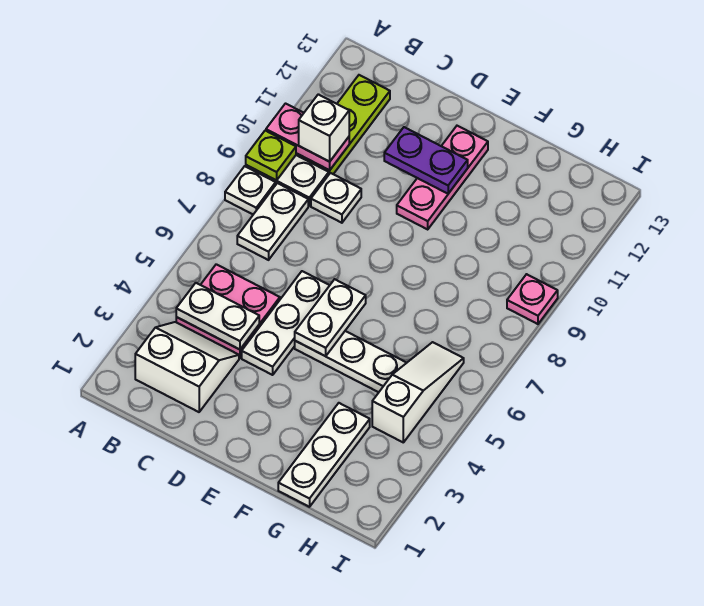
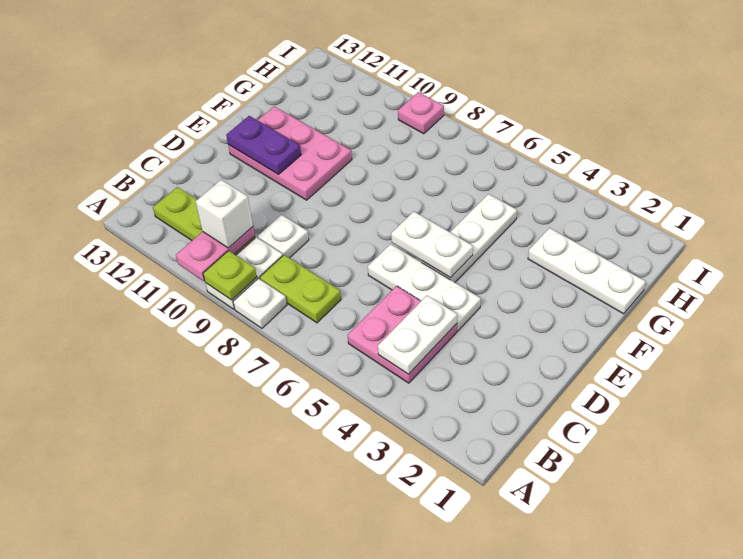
white slope B2:C3 level 1 top 2 -> none
white plate B7:B8 level 1 -> lime plate B7:B8 level 1
purple plate D11:E11 level 2 -> purple plate E11:E12 level 2
pink plate E10:E12 level 1 -> pink plate E10:F12 level 1
white slope H4:H6 level 1 top 4 -> none

